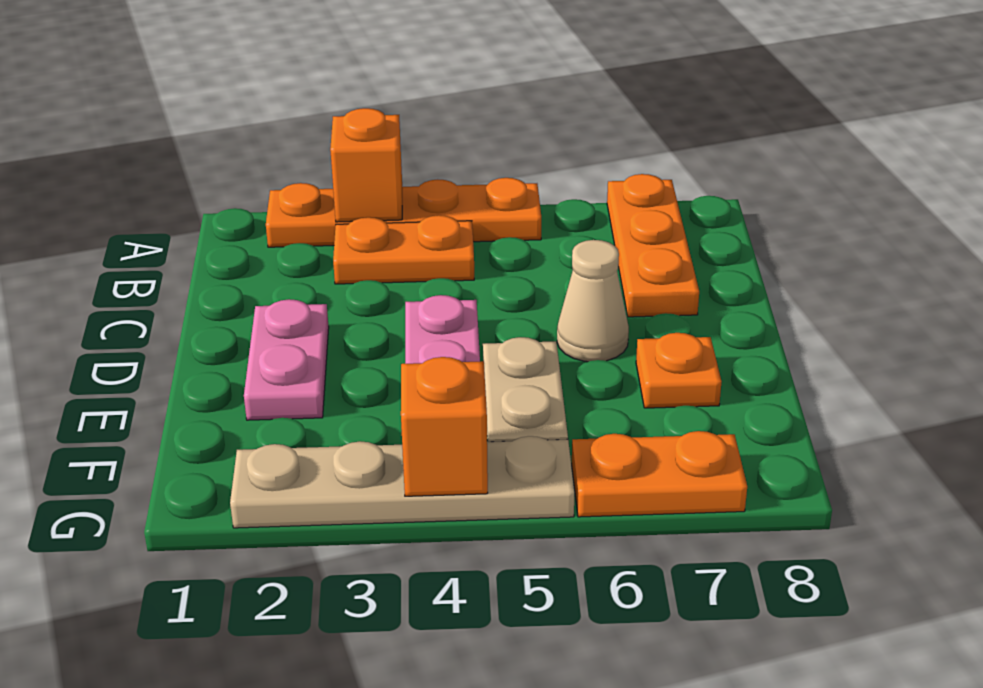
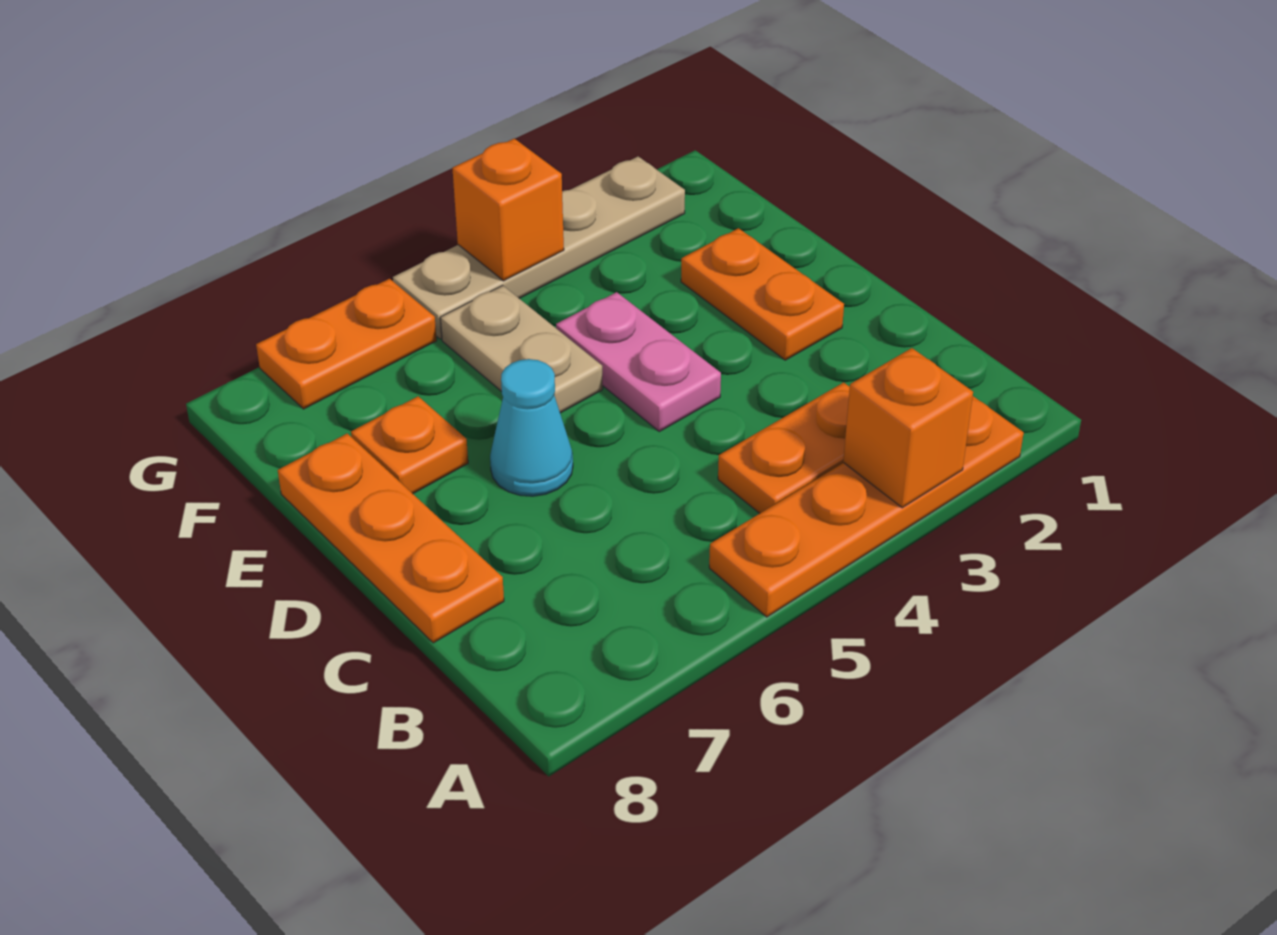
orange plate A7:C7 level 1 -> orange plate C8:E8 level 1
pink plate D2:E2 level 1 -> orange plate D2:E2 level 1
tan cone D6 level 1 -> cyan cone D6 level 1

